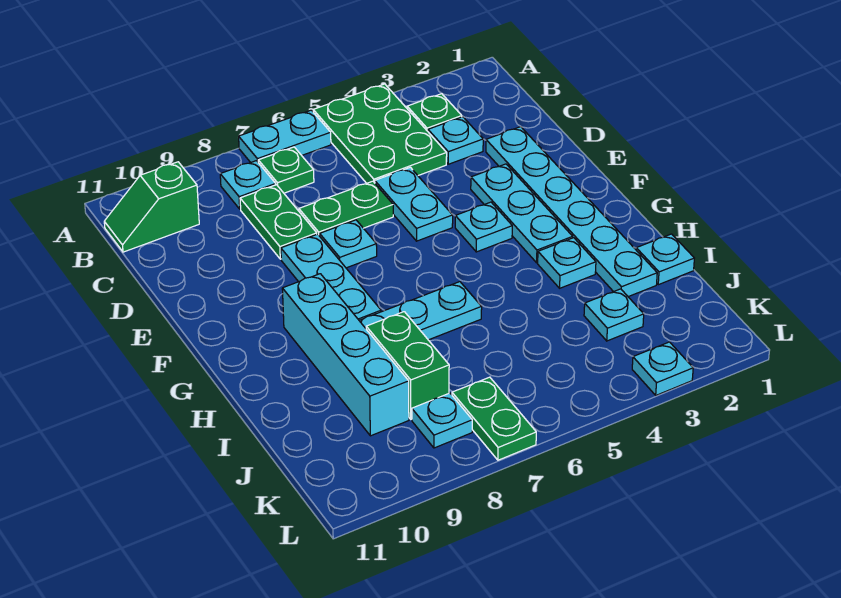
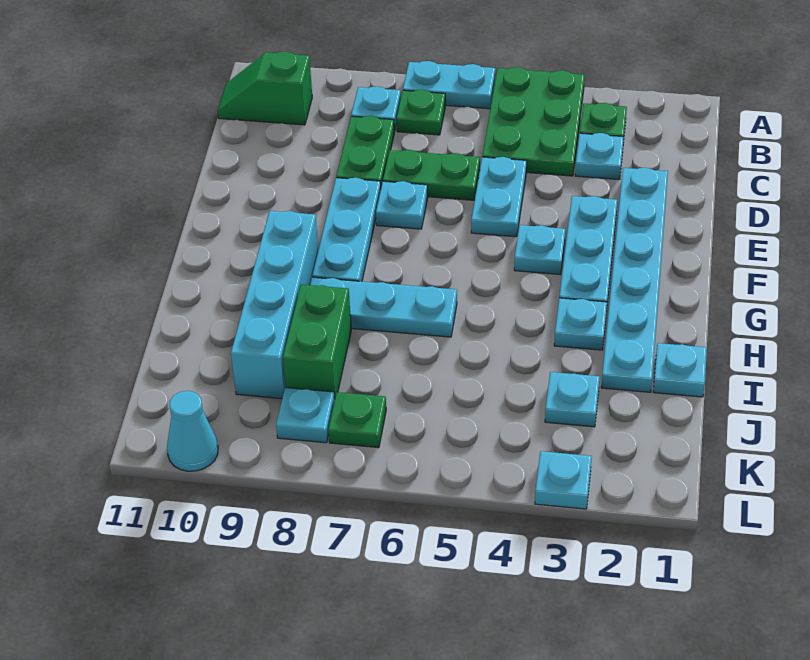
green plate K7:L7 level 1 -> green plate K7 level 1
none -> cyan cone L10 level 1

